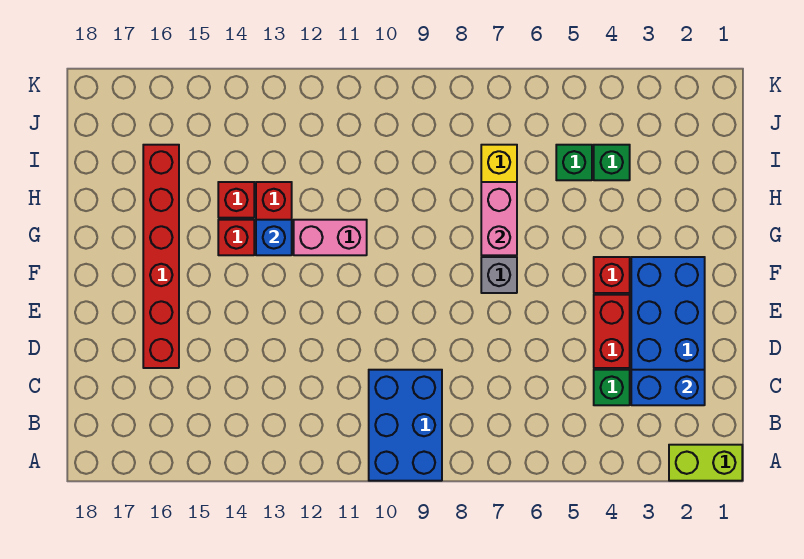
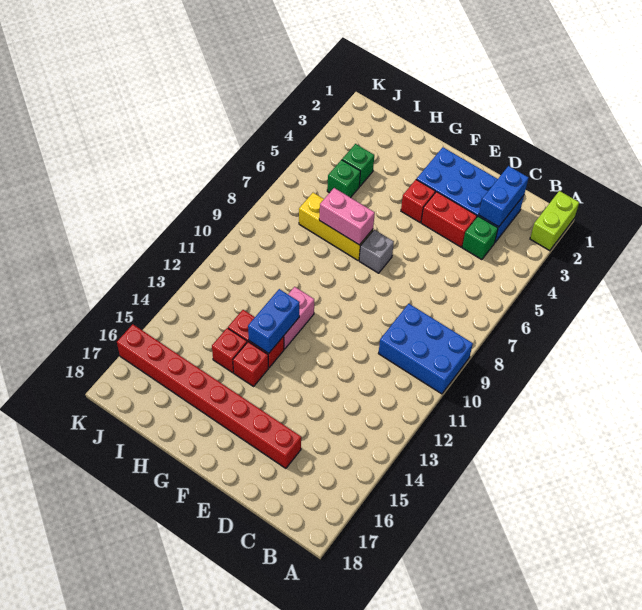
red brick D16:I16 level 1 -> red brick D16:K16 level 1
blue brick G13 level 2 -> blue brick G12:G13 level 2

